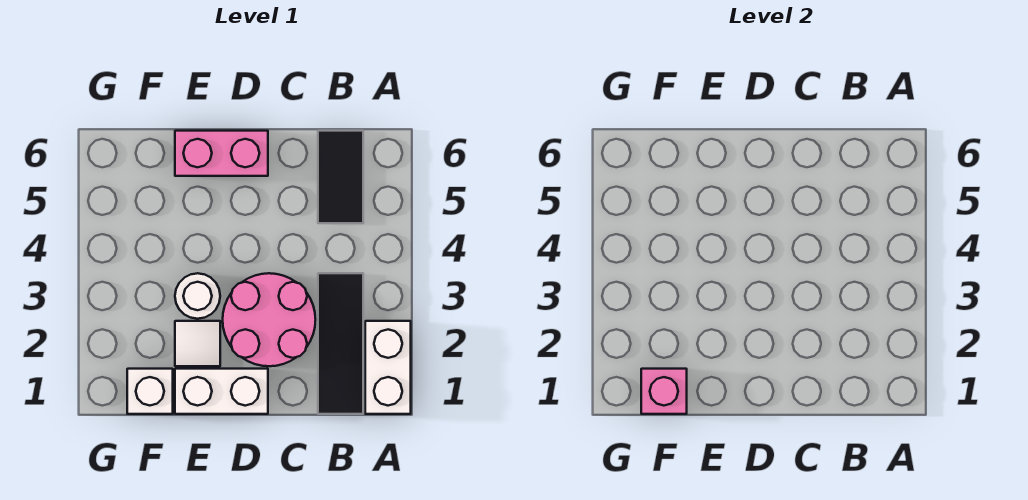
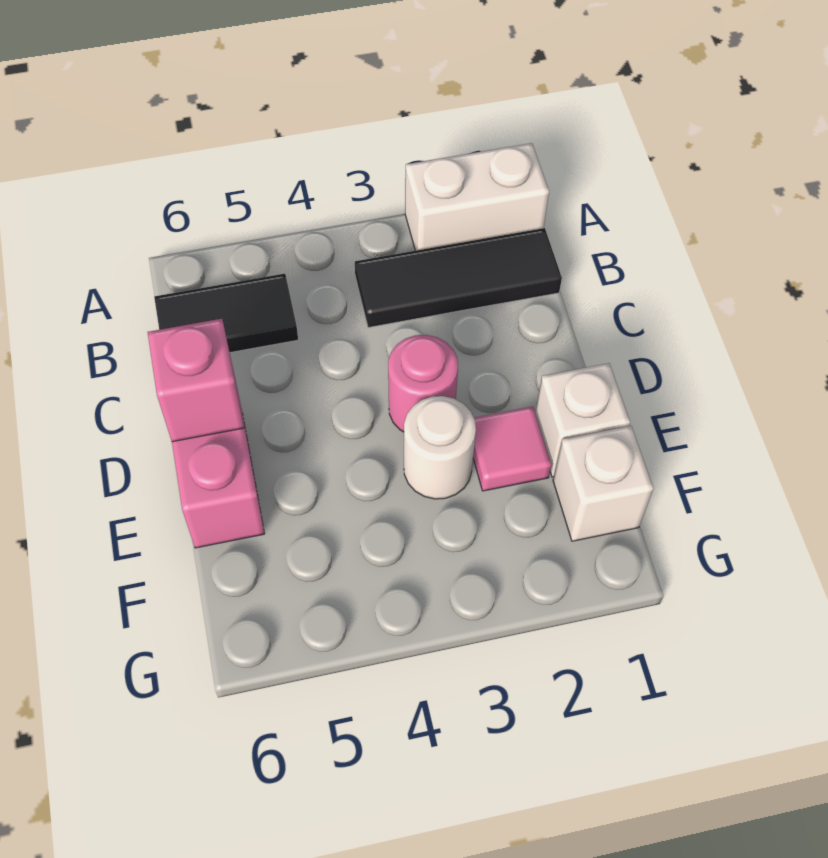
pink round brick C2:D3 level 1 -> pink round brick D3 level 1
white brick D1:E1 level 1 -> white brick E1 level 1
white tile E2 level 1 -> pink tile E2 level 1
pink brick F1 level 2 -> pink brick D6 level 2

